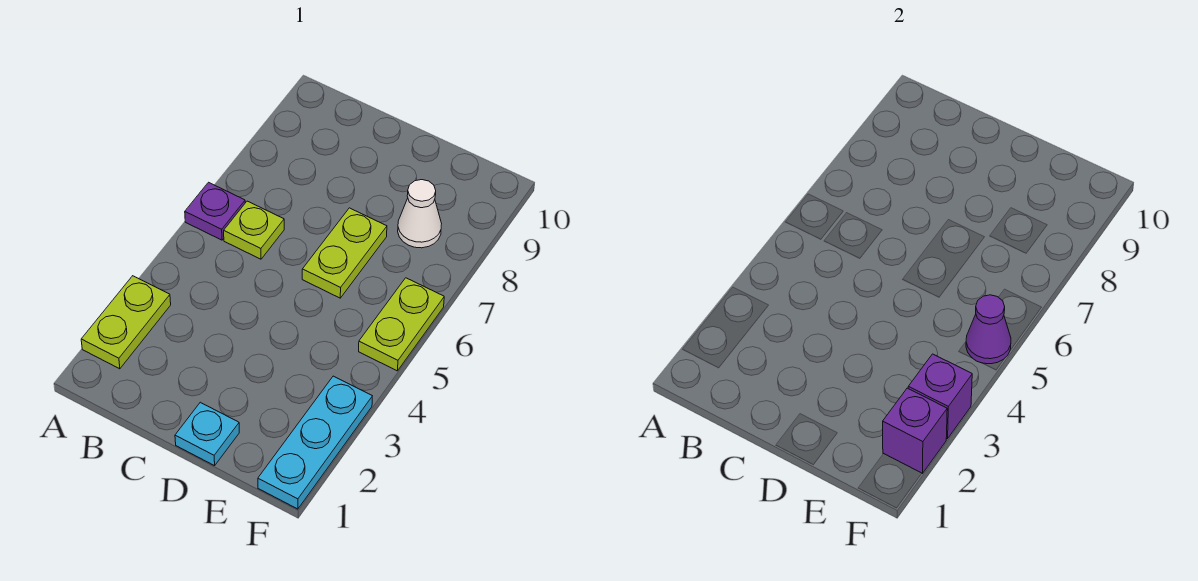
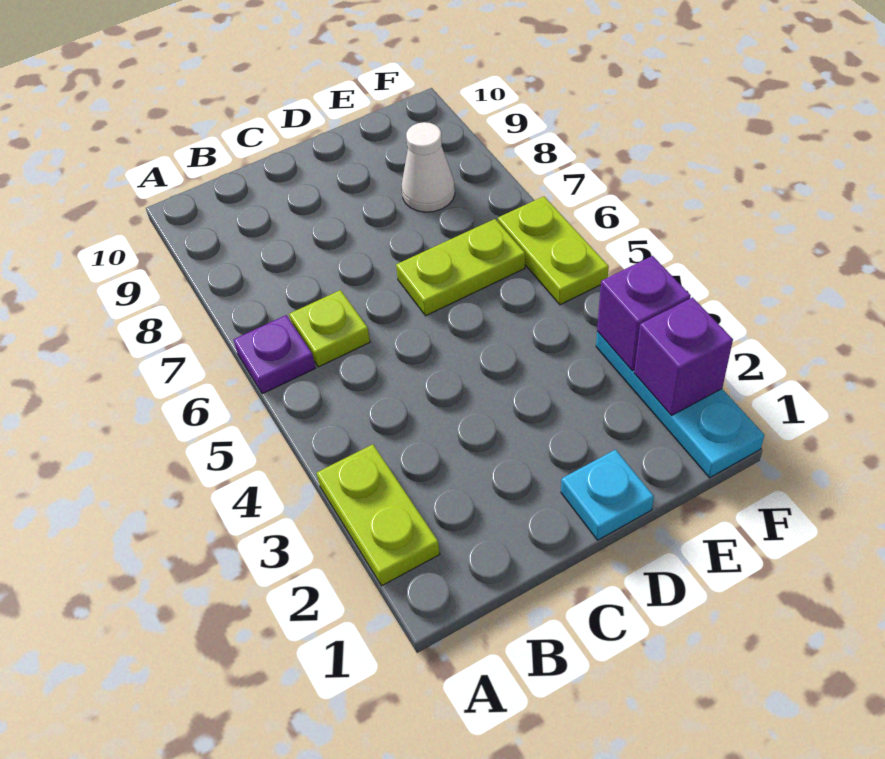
lime plate D6:D7 level 1 -> lime plate D6:E6 level 1
purple cone F5 level 2 -> none

